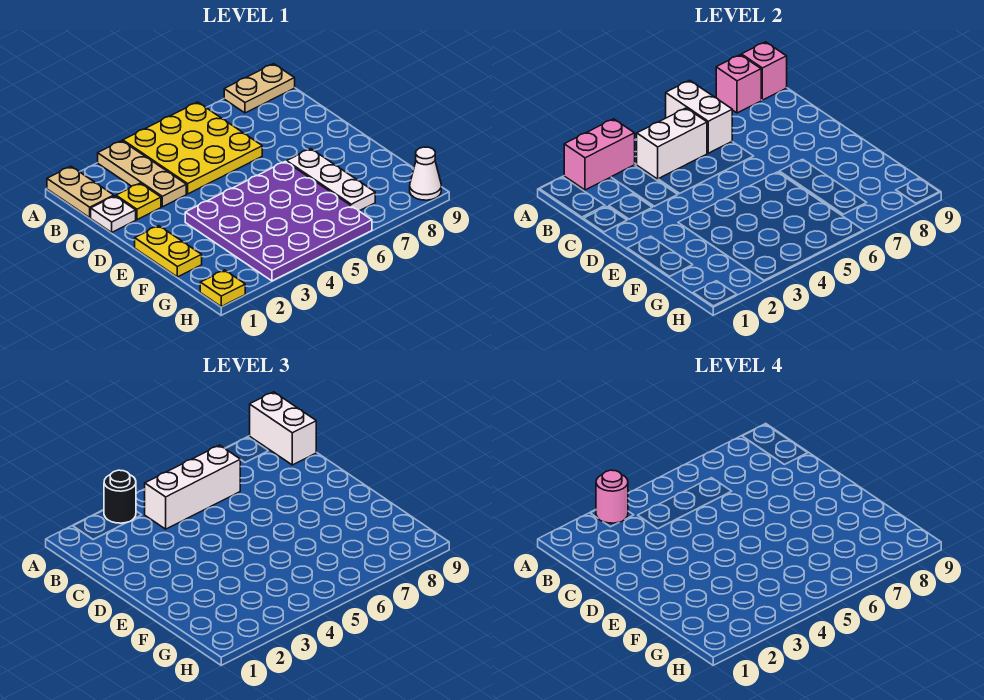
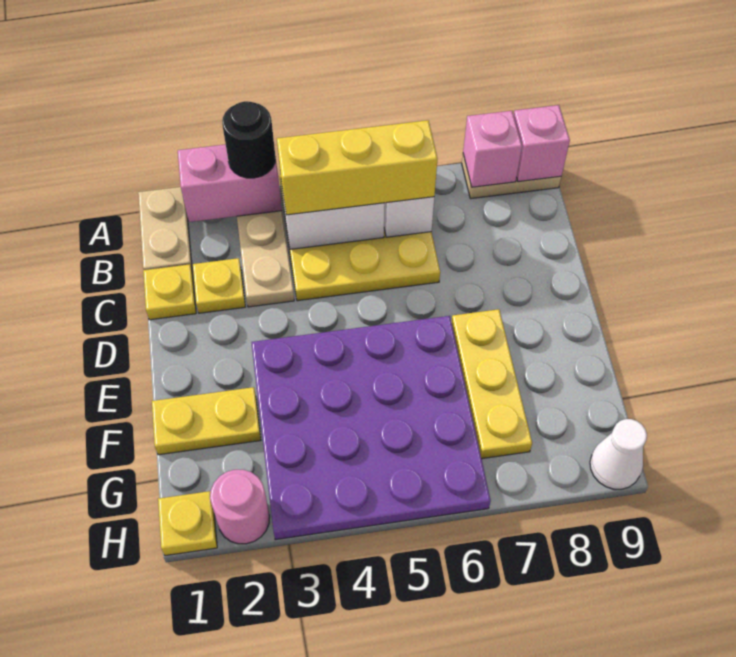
pink round brick A3 level 4 -> pink round brick H2 level 1
white brick A9:B9 level 3 -> none
white brick B4:B6 level 3 -> yellow brick B4:B6 level 3
white plate C1 level 1 -> yellow plate C1 level 1
yellow plate E1:F1 level 1 -> yellow plate F1:F2 level 1
white plate E7:G7 level 1 -> yellow plate E7:G7 level 1

